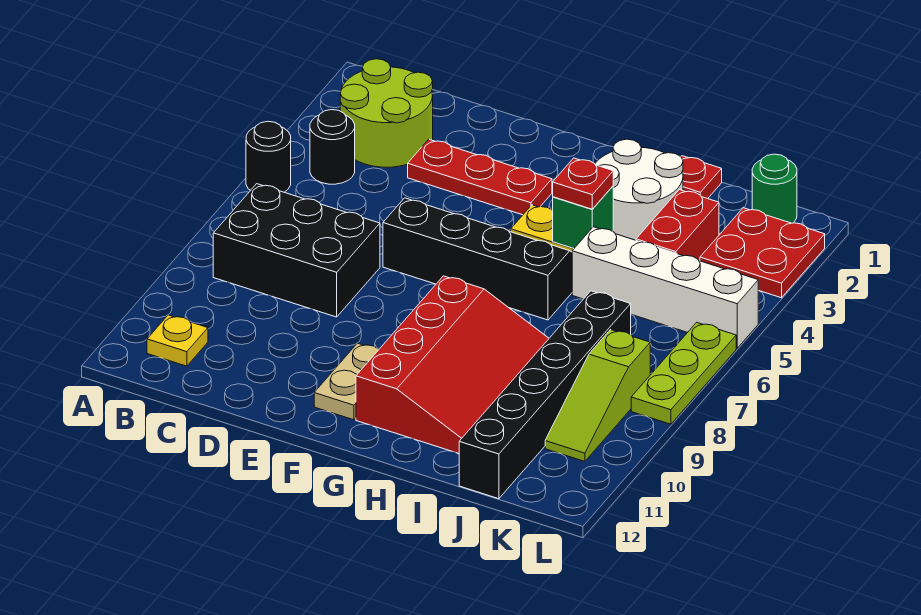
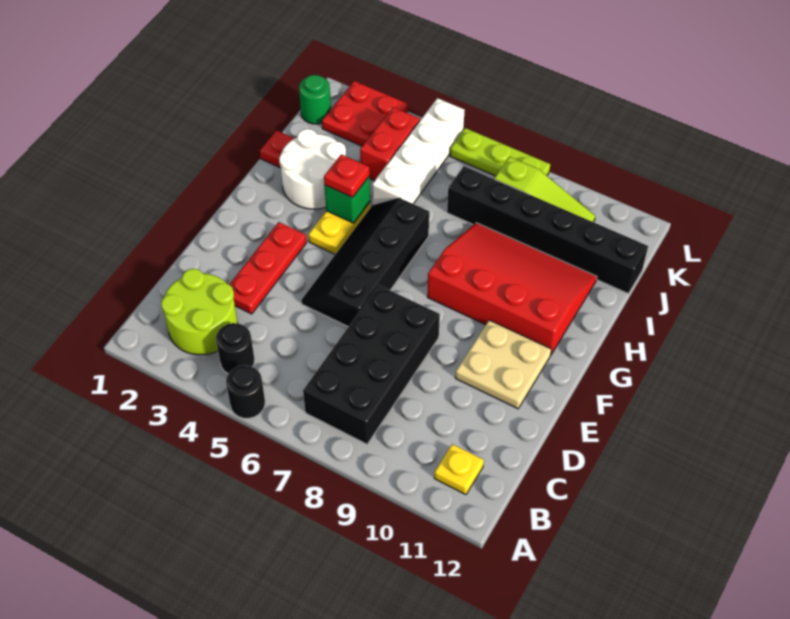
black brick B7:D8 level 1 -> black brick B7:E8 level 1
tan plate F10:F11 level 1 -> tan plate E10:F11 level 1
red brick J3:J4 level 1 -> red brick J4:K4 level 1

